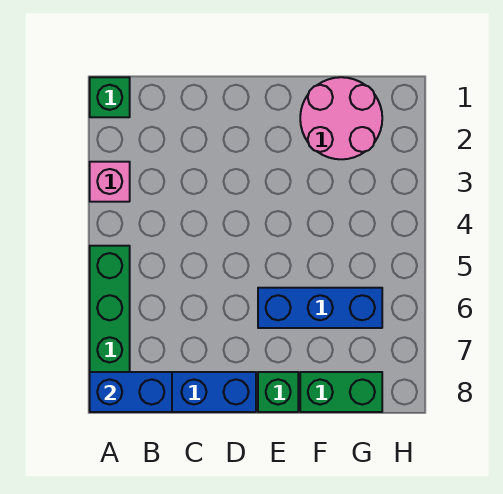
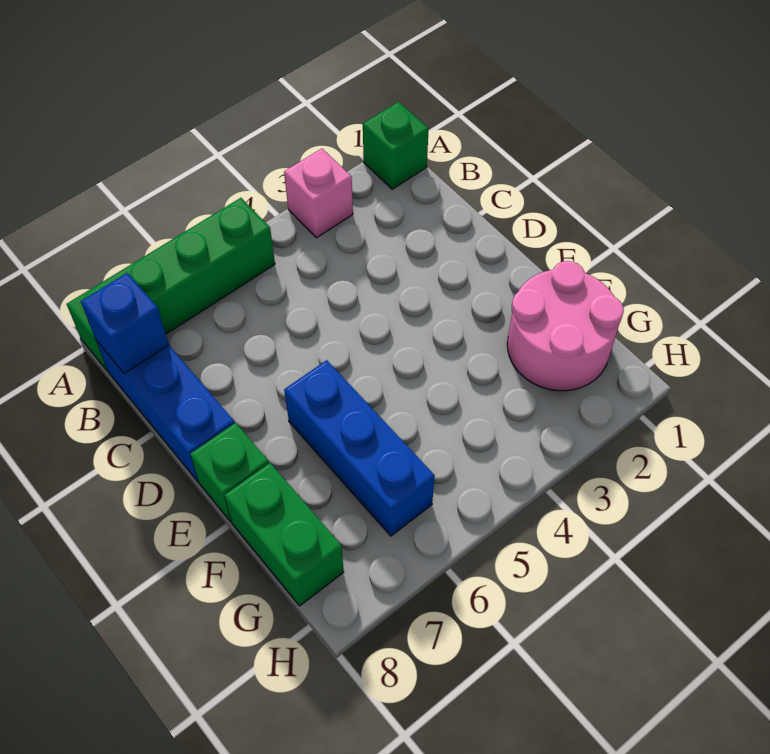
blue brick A8:B8 level 2 -> blue brick B8 level 2

